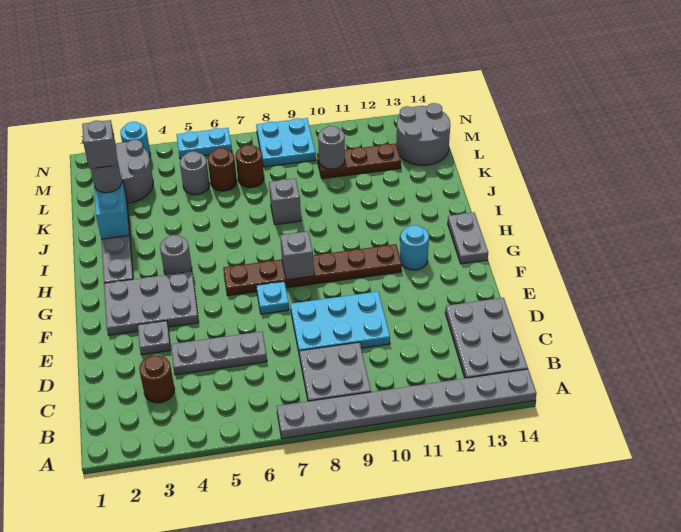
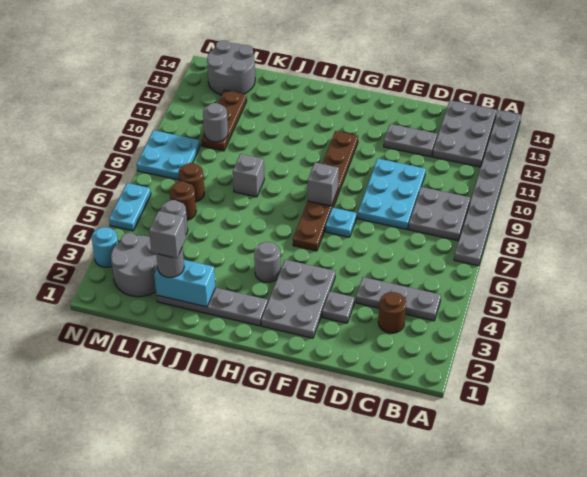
grey plate B13:D14 level 1 -> grey plate B12:C14 level 1
grey plate D4:D6 level 1 -> grey plate B4:D4 level 1
cyan round brick G12 level 1 -> none
grey plate G14:H14 level 1 -> grey plate D12:E12 level 1

